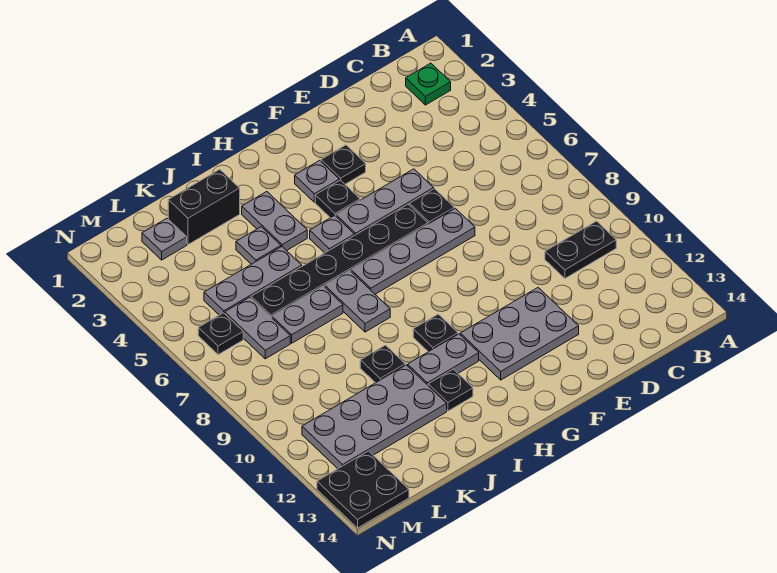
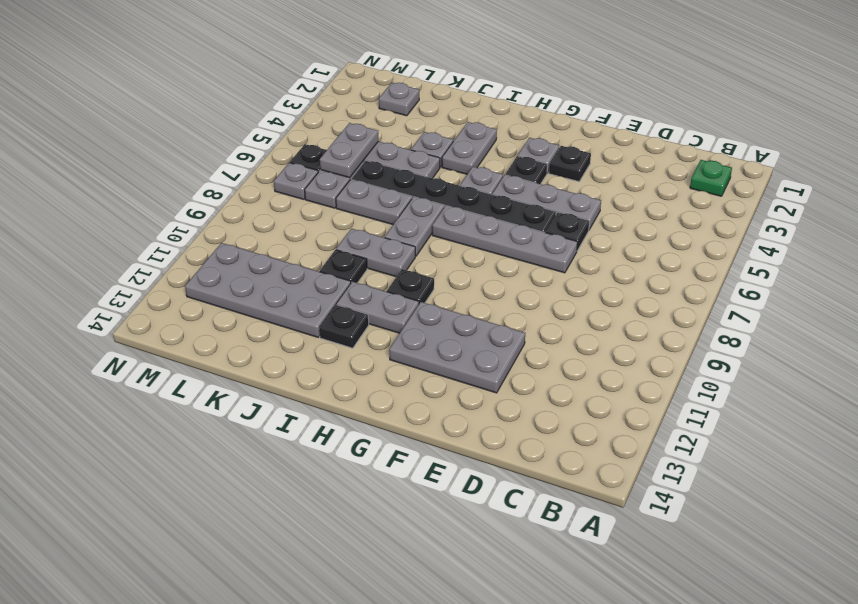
black plate B10:C10 level 1 -> none
none -> grey plate I9:J9 level 1
black brick J2:K2 level 1 -> none
none -> grey plate L5:L6 level 2
none -> grey plate M7 level 1
black plate M13:N14 level 1 -> none

